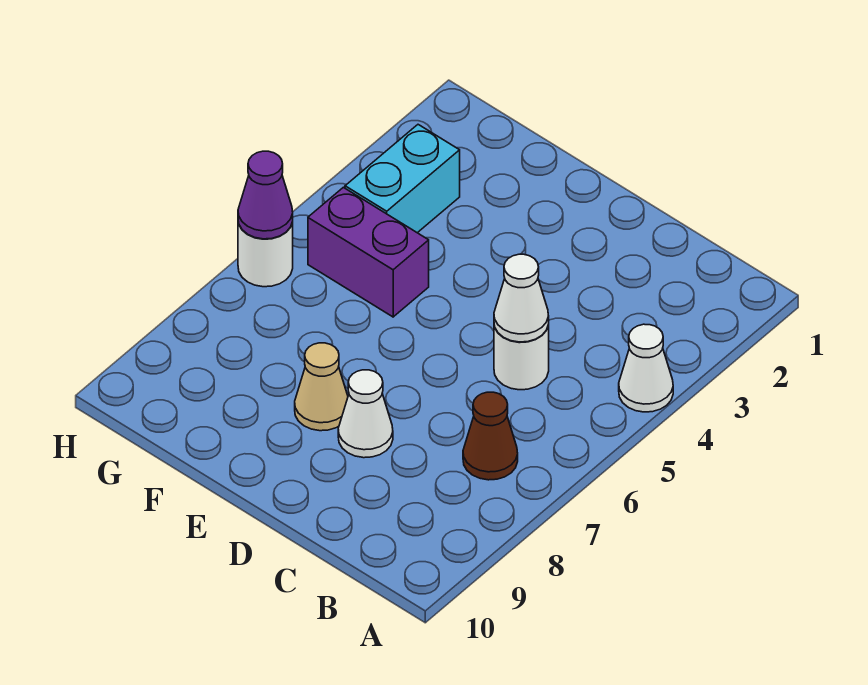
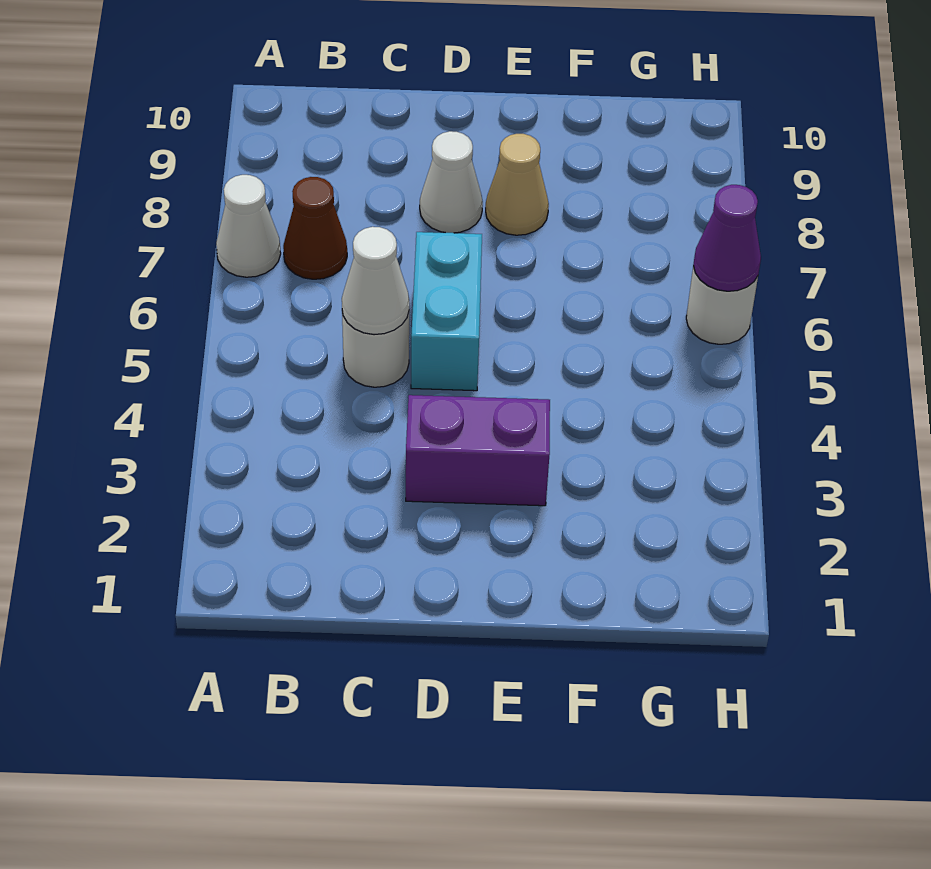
white cone A4 level 1 -> white cone A7 level 1
purple brick F5:G5 level 1 -> purple brick D3:E3 level 1
cyan brick G3:G4 level 1 -> cyan brick D5:D6 level 1

